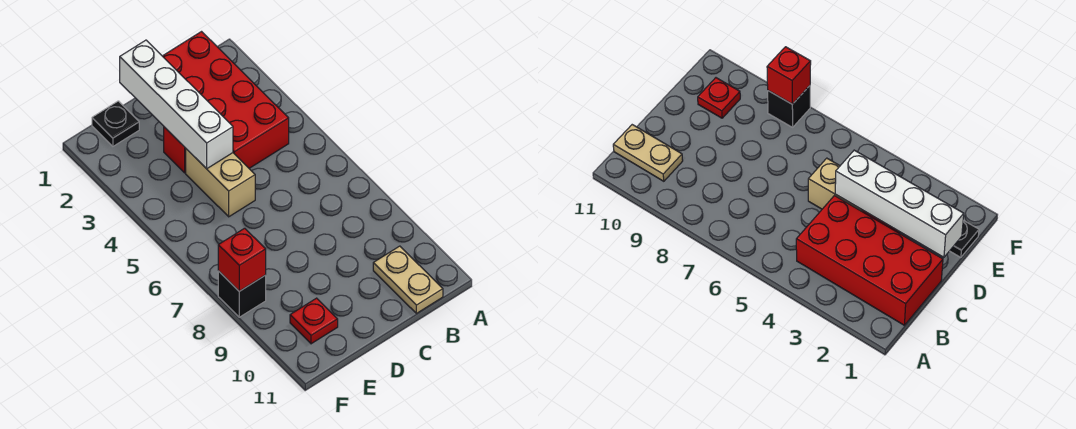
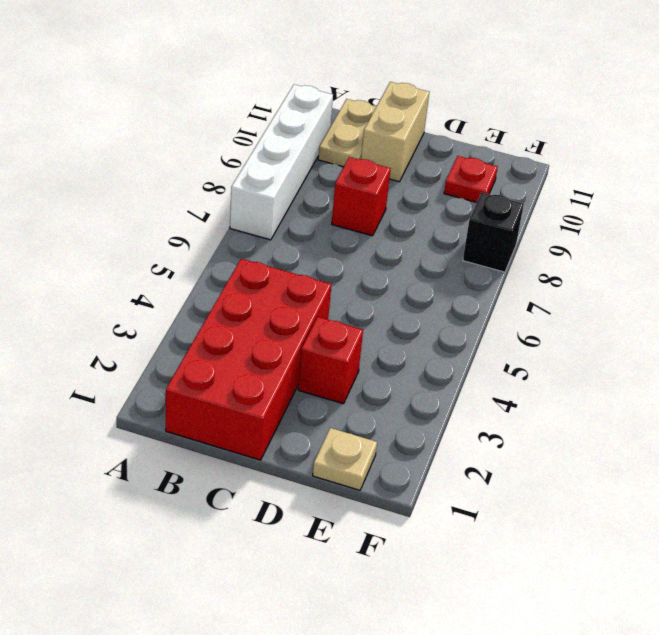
white brick D1:D4 level 2 -> white brick A7:A10 level 1
tan brick D4:D5 level 1 -> tan brick C10:C11 level 1
black plate E1 level 1 -> tan plate E1 level 1
red brick F8 level 2 -> red brick C8 level 1

